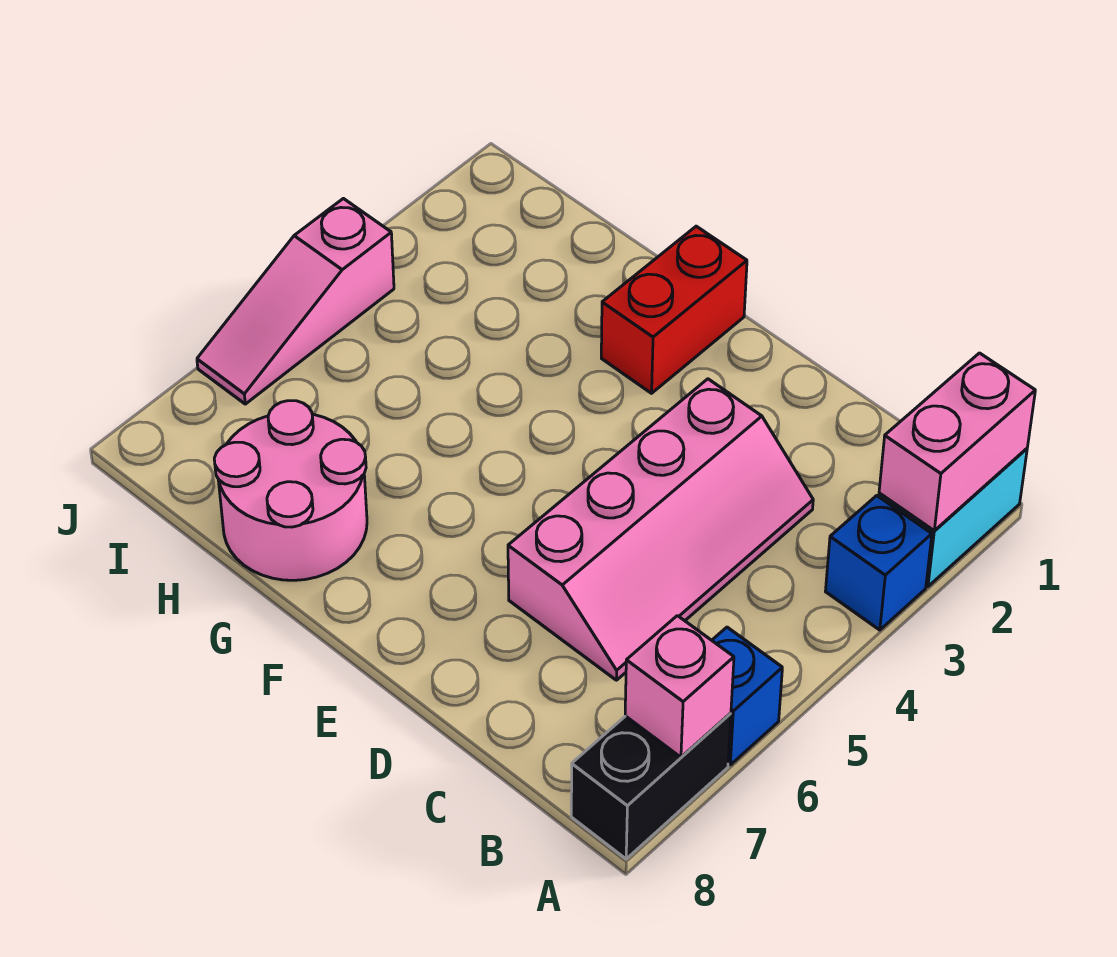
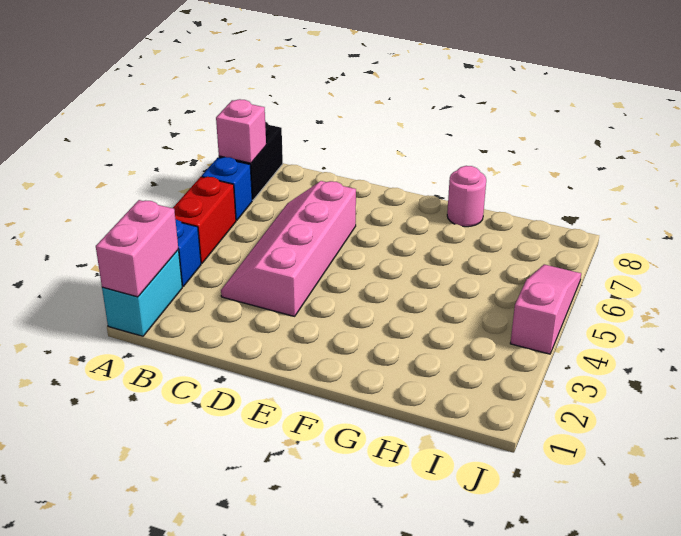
red brick F1:F2 level 1 -> red brick A4:A5 level 1
pink round brick G7:H8 level 1 -> pink round brick G8 level 1

